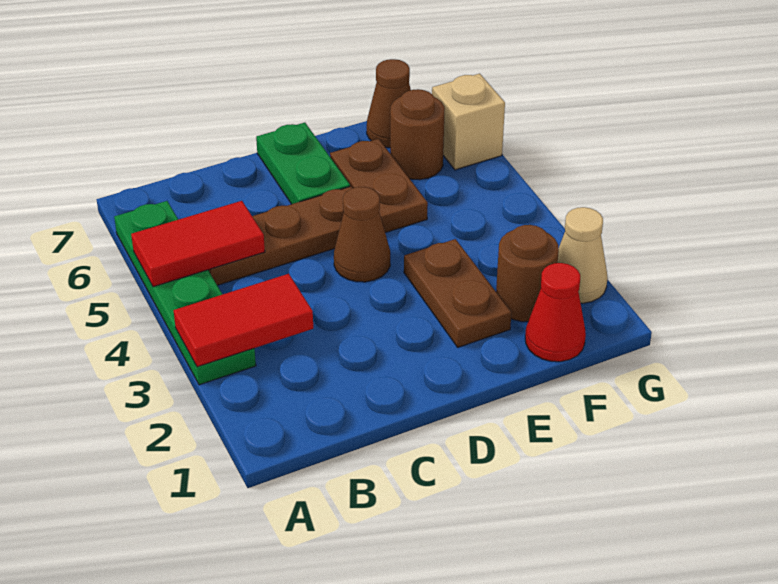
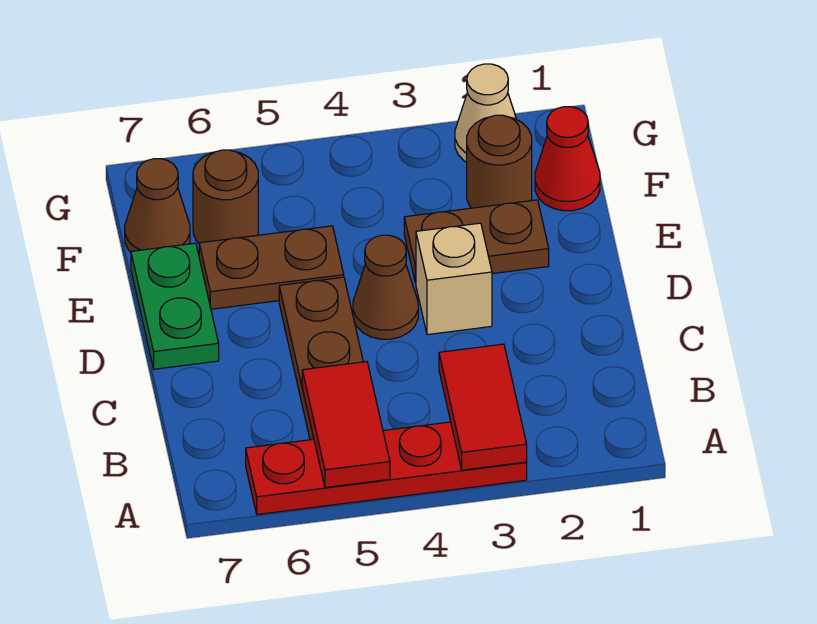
green plate A3:A6 level 1 -> red plate A3:A6 level 1
green plate D6:D7 level 1 -> green plate D7:E7 level 1
tan brick G6 level 1 -> tan brick D3 level 1

